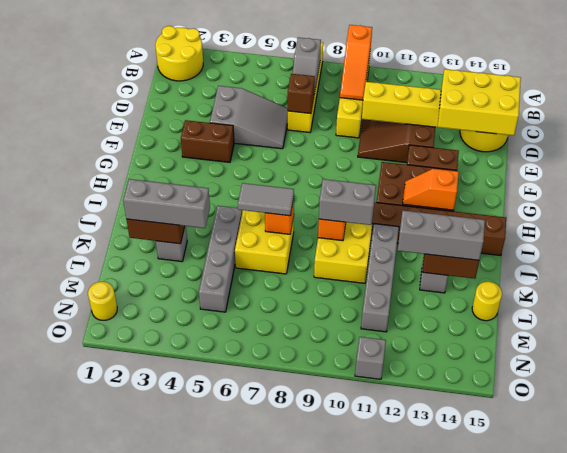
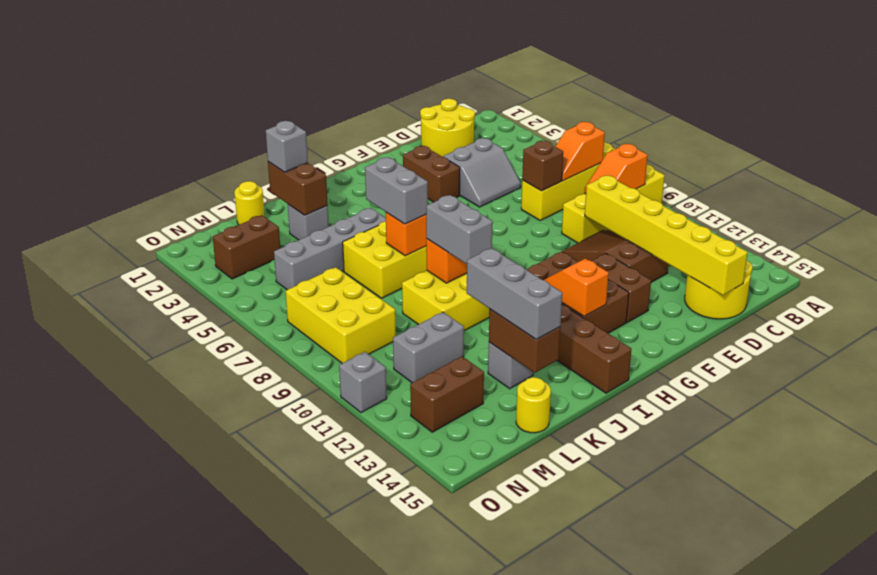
yellow round brick A1:B2 level 1 -> yellow round brick C1:D2 level 1
orange slope A9:C9 level 2 top A -> orange slope B9:C9 level 2 top B
grey slope B7:C7 level 2 top B -> orange slope B7:C7 level 2 top B
grey slope D4:E6 level 1 top 4 -> grey slope D4:E5 level 1 top 4
yellow brick D13:E15 level 3 -> yellow brick M7:N9 level 1
grey tile J6:J7 level 3 -> grey brick J6:J7 level 3
grey brick J11:M11 level 1 -> grey brick L11:M11 level 1
grey brick K2:K4 level 3 -> grey brick K2 level 3
none -> brown brick M3:N3 level 1
none -> brown brick M13:N13 level 1
yellow round brick N1 level 1 -> yellow round brick L1 level 1

